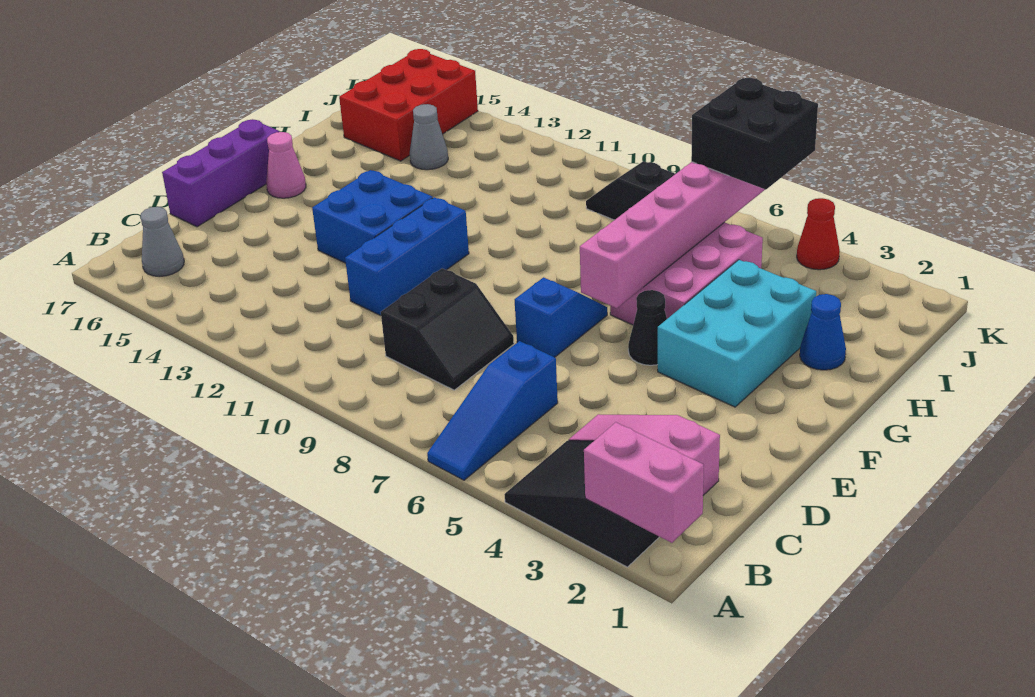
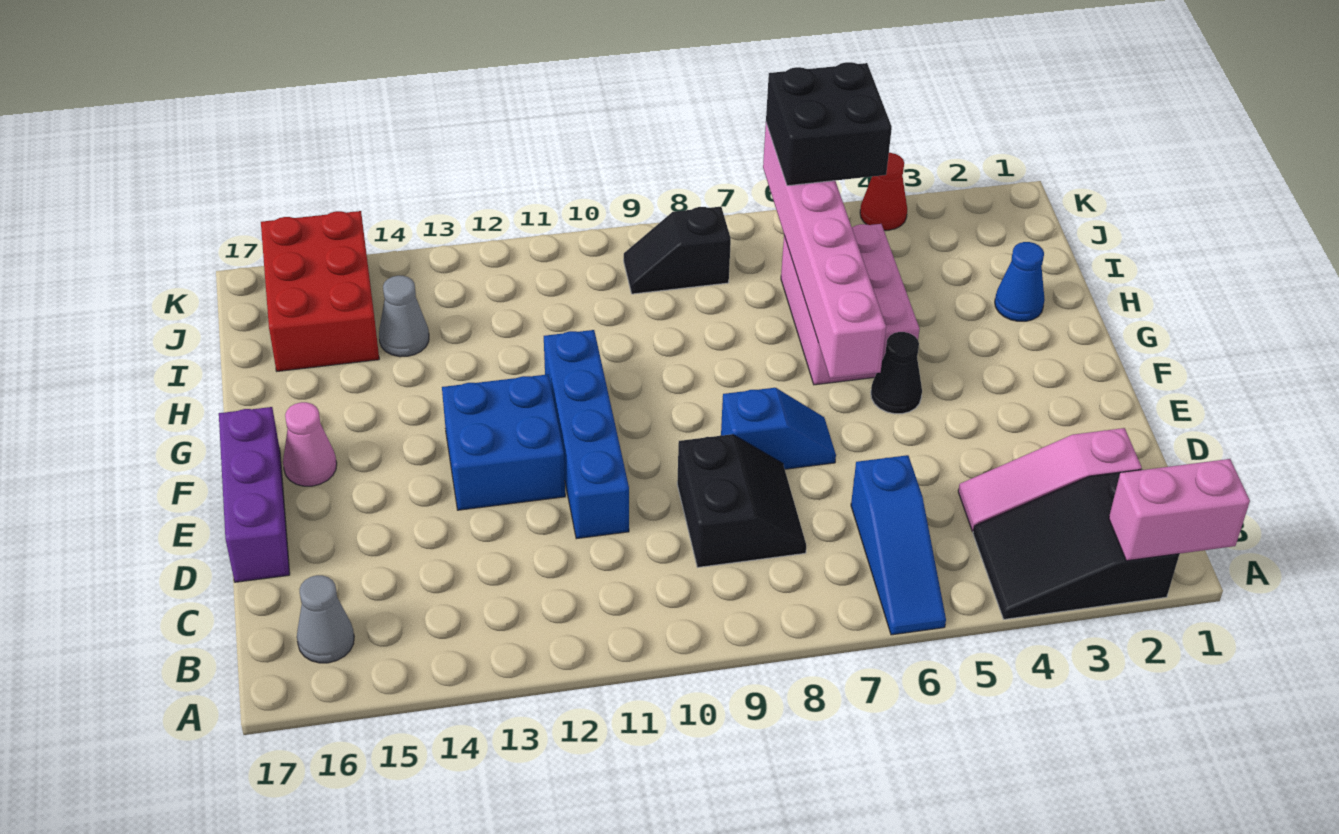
blue brick D11:F11 level 1 -> blue brick D11:G11 level 1
blue slope E7:F7 level 1 top E -> blue slope E7:E8 level 1 top 8
cyan brick F3:H4 level 1 -> none

